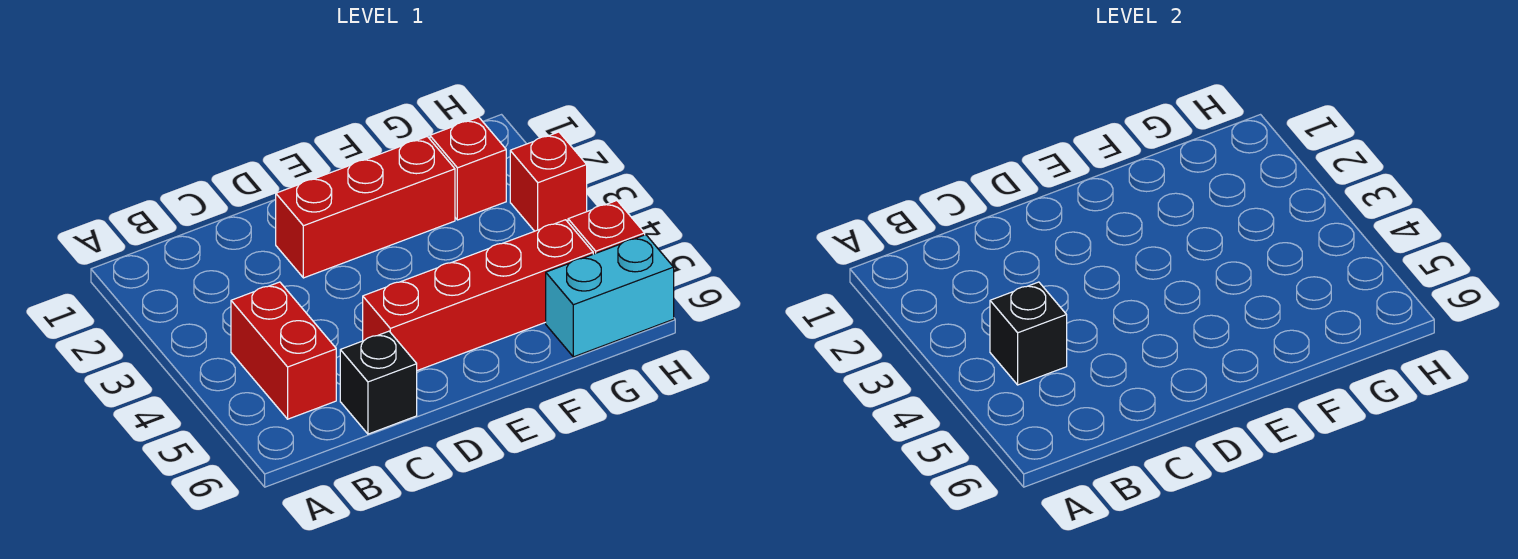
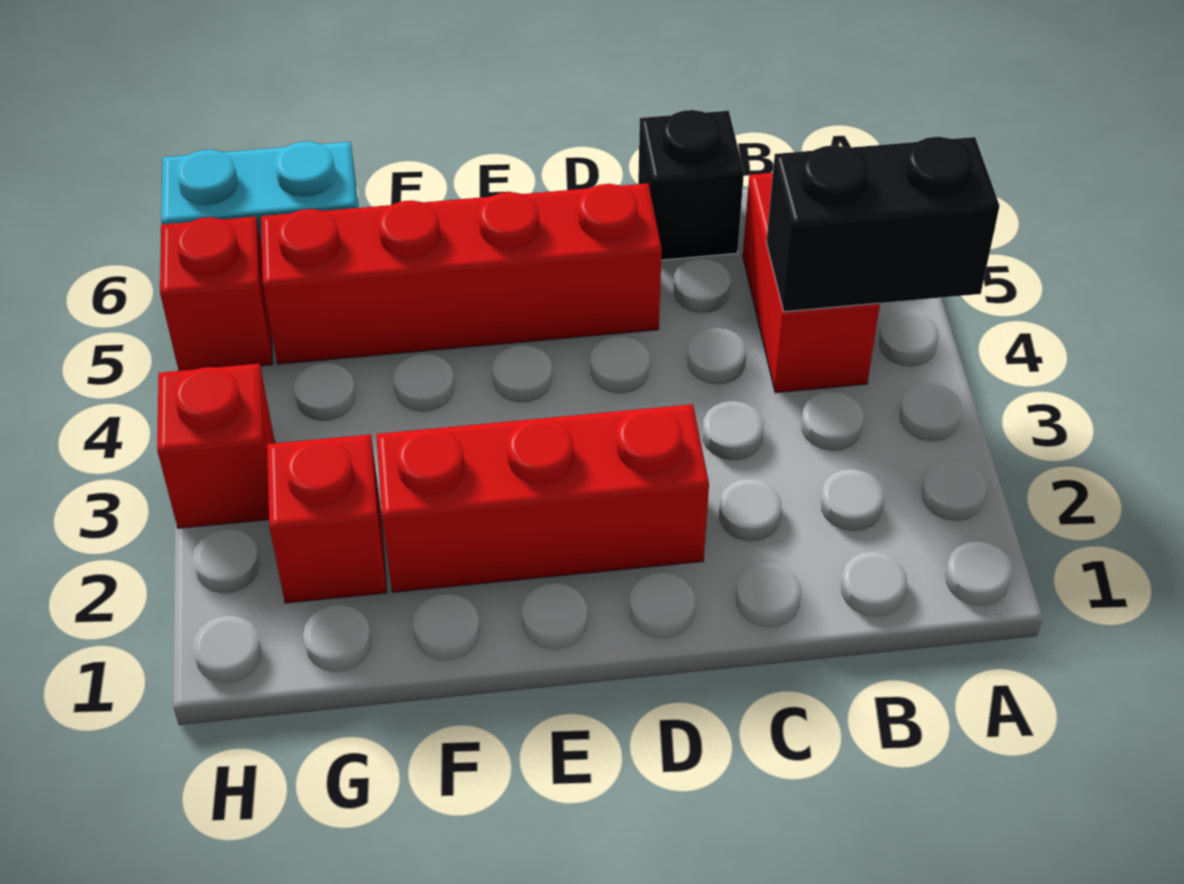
black brick B4 level 2 -> black brick A4:B4 level 2

